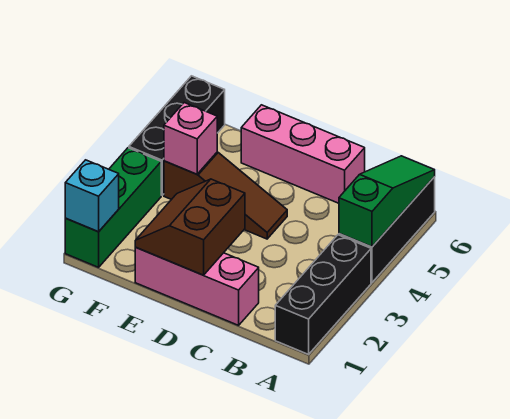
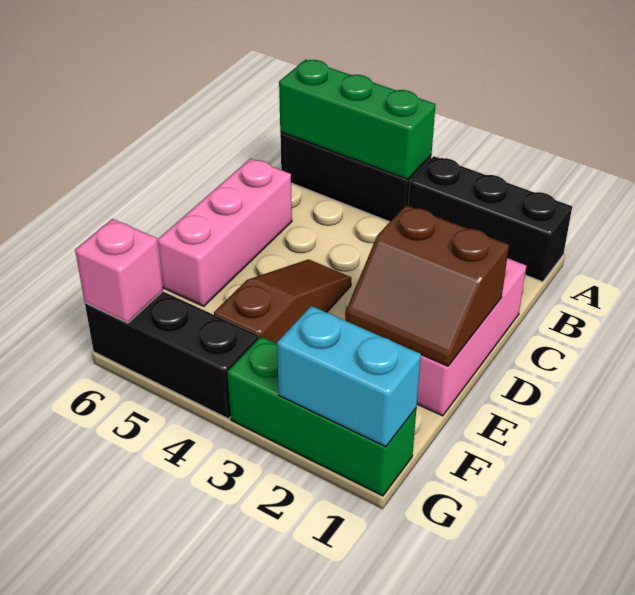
green slope A4:A6 level 2 top 4 -> green brick A4:A6 level 2
pink brick F4 level 2 -> pink brick G6 level 2
cyan brick G1 level 2 -> cyan brick G1:G2 level 2

